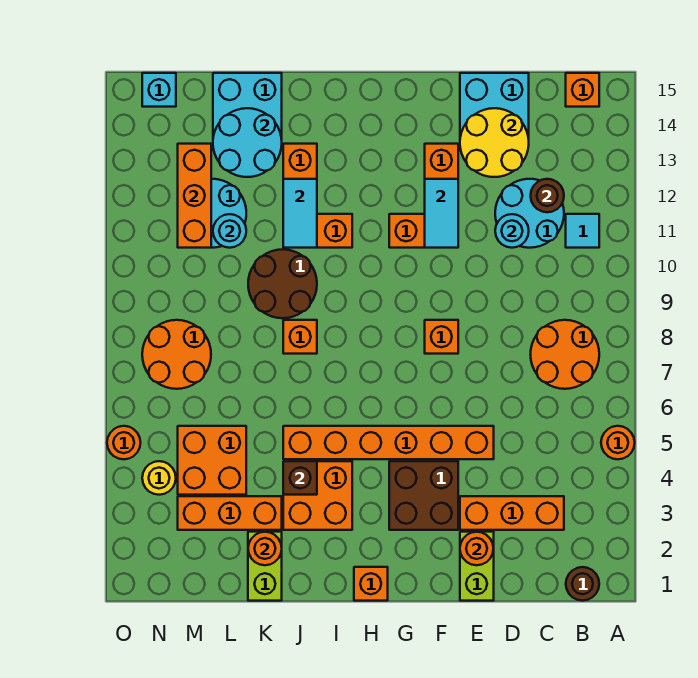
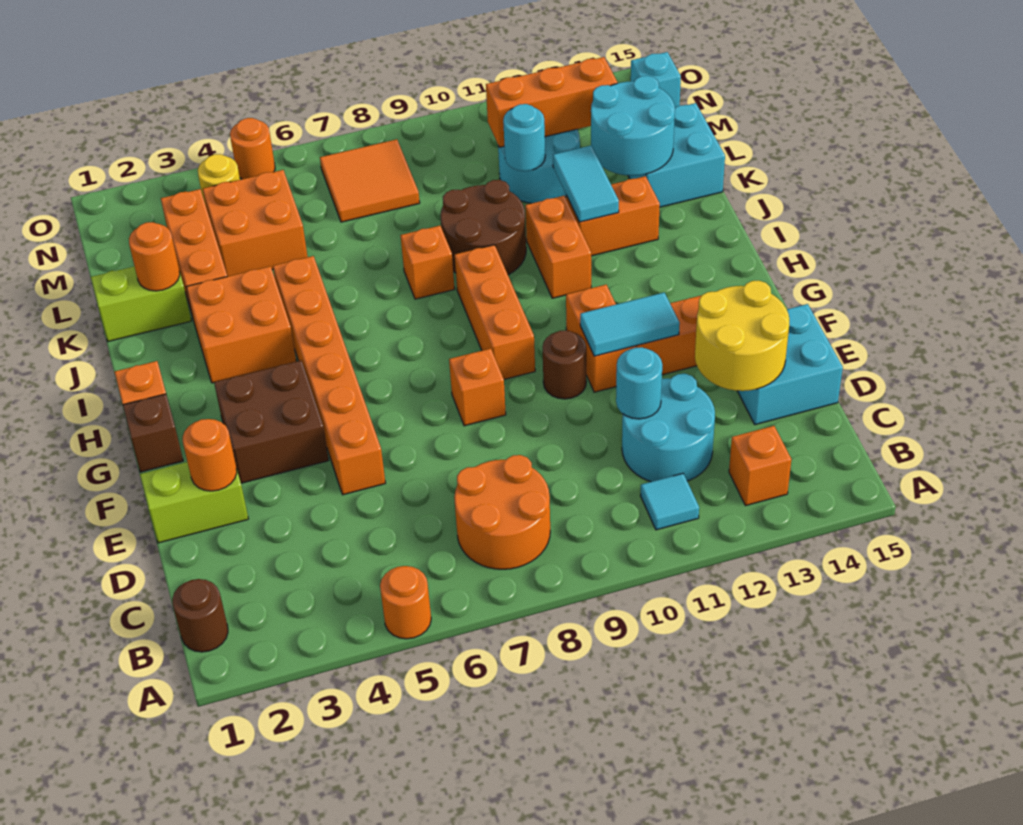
orange brick B15 level 1 -> orange brick B13 level 1
orange brick C3:E3 level 1 -> orange brick G9:I9 level 1
brown round brick C12 level 2 -> brown round brick F10 level 1
brown brick J4 level 2 -> brown brick G1 level 1
cyan tile J11:J12 level 2 -> cyan tile J12:K12 level 2
orange round brick M7:N8 level 1 -> orange tile M7:N8 level 1

